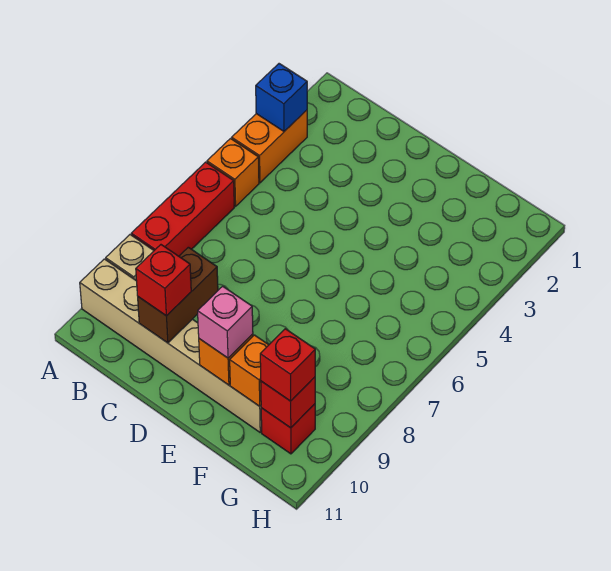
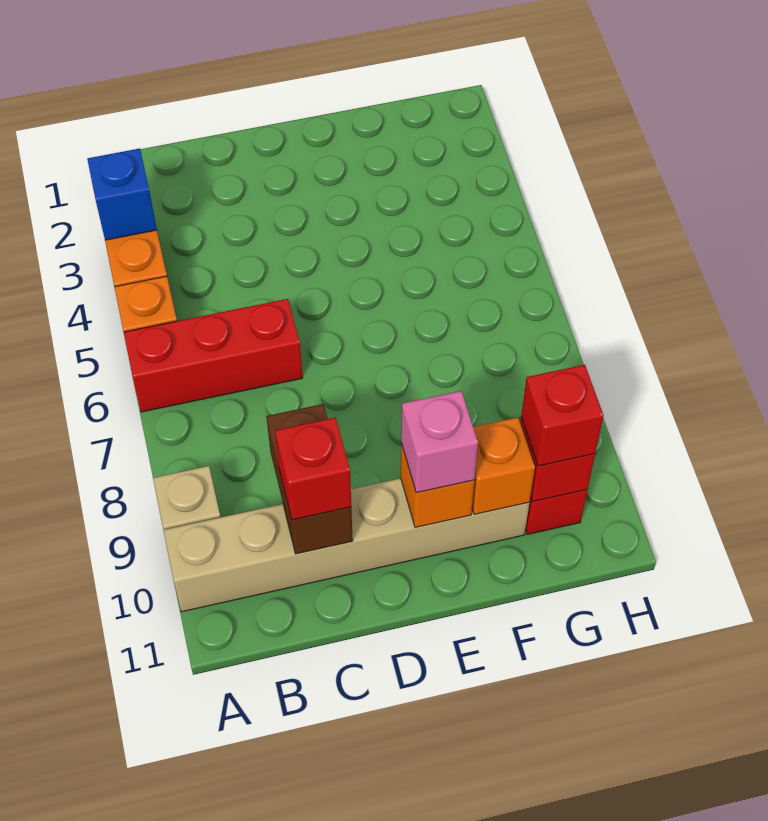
red brick A6:A8 level 1 -> red brick A6:C6 level 1

